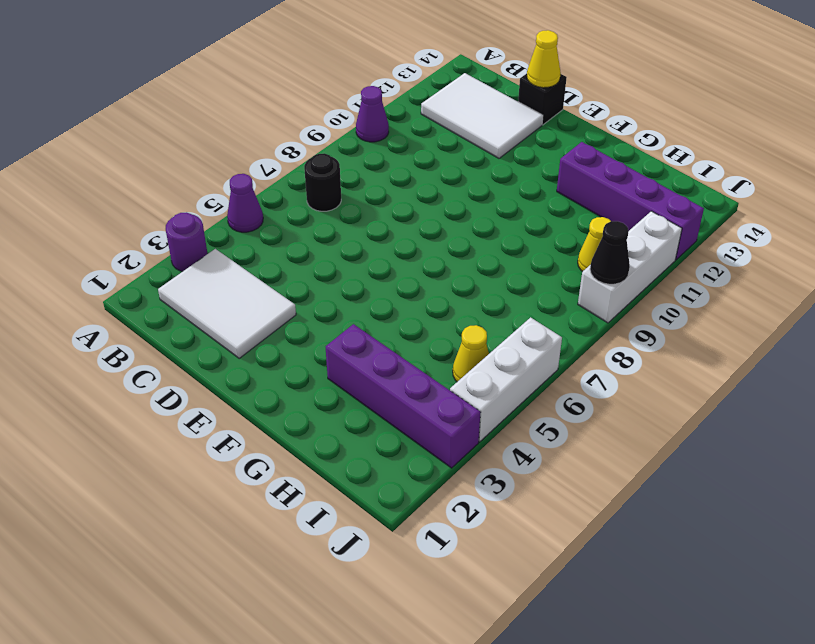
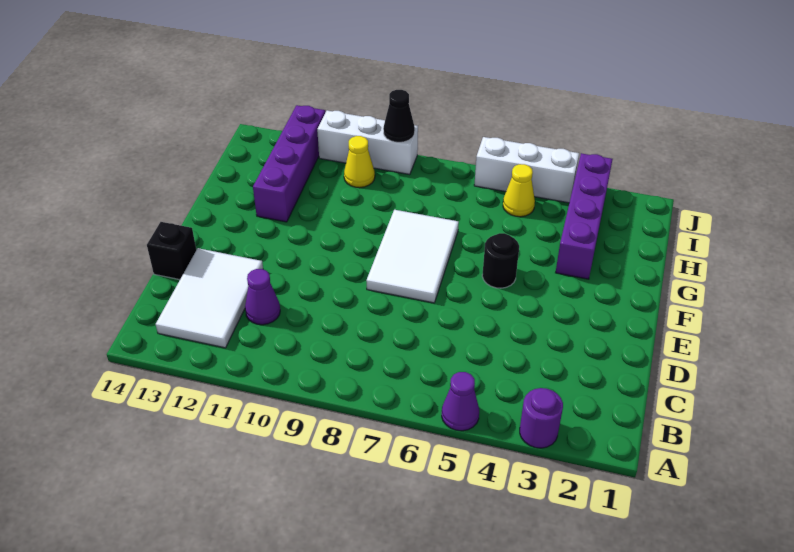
purple cone A10 level 1 -> purple cone C11 level 1
white tile B2:D3 level 1 -> white tile E7:G8 level 1
black round brick B7 level 1 -> black round brick F5 level 1
yellow cone D14 level 2 -> none

